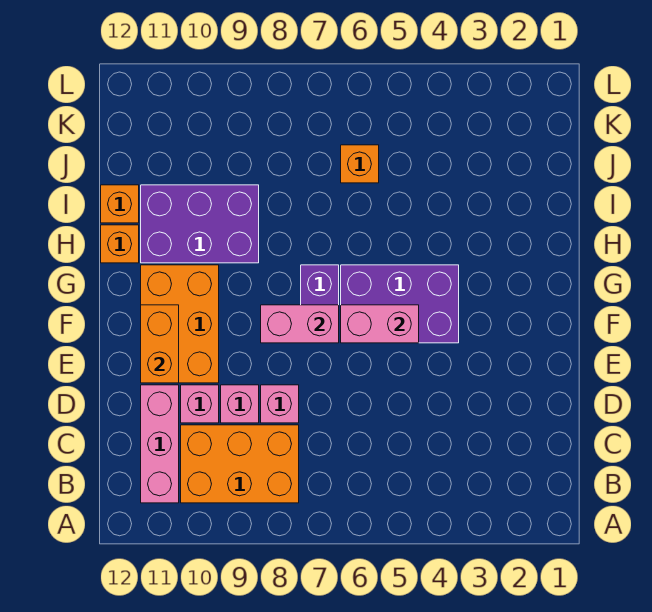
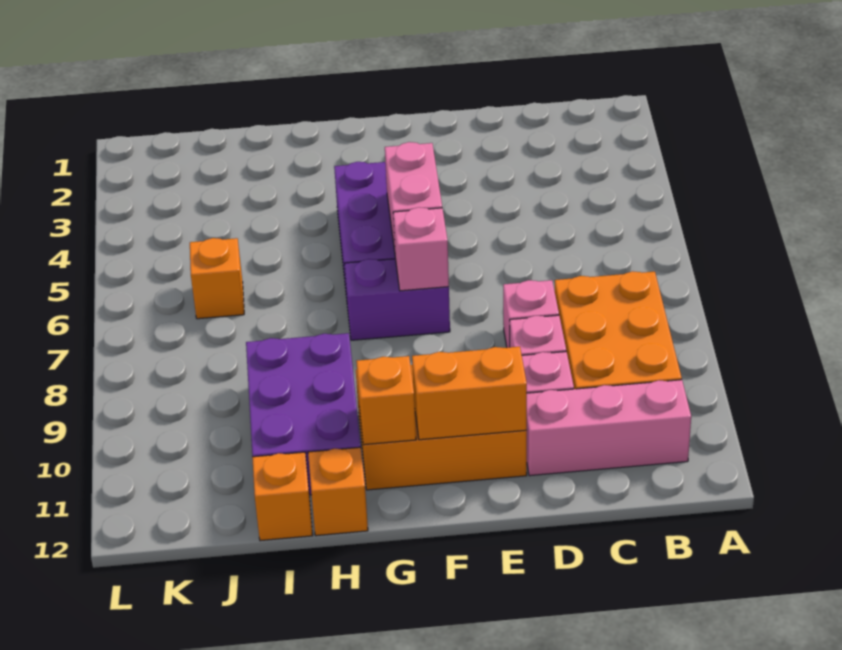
pink brick F7:F8 level 2 -> pink brick F7 level 2
none -> orange brick G11 level 2

